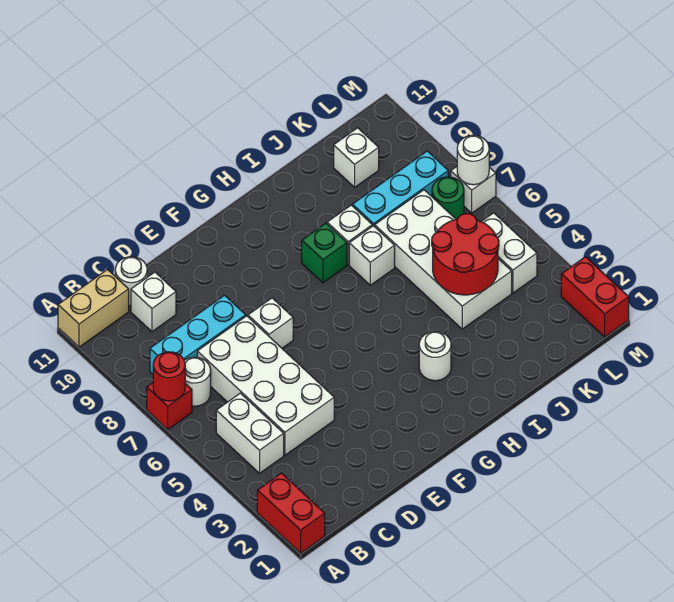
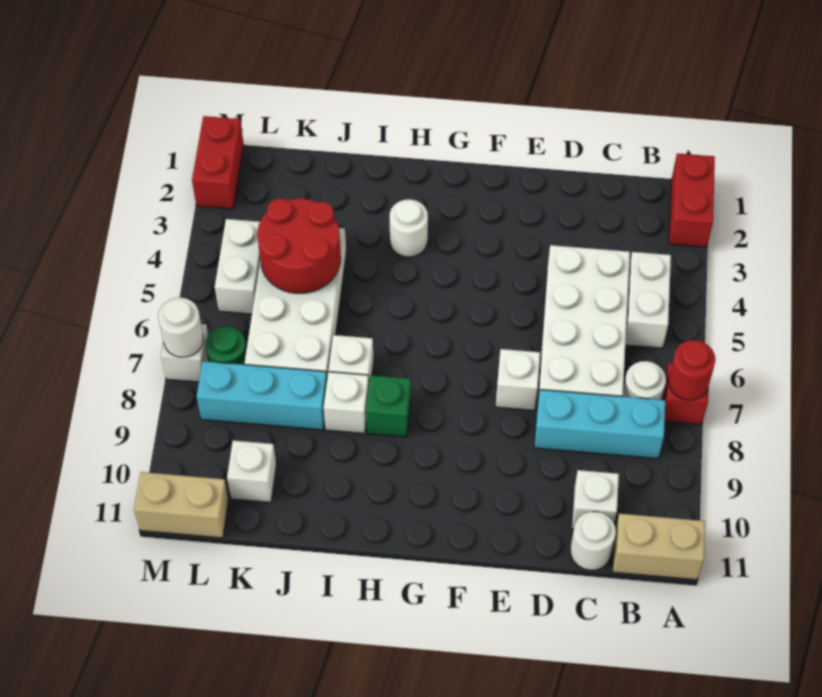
none -> tan brick L11:M11 level 1

